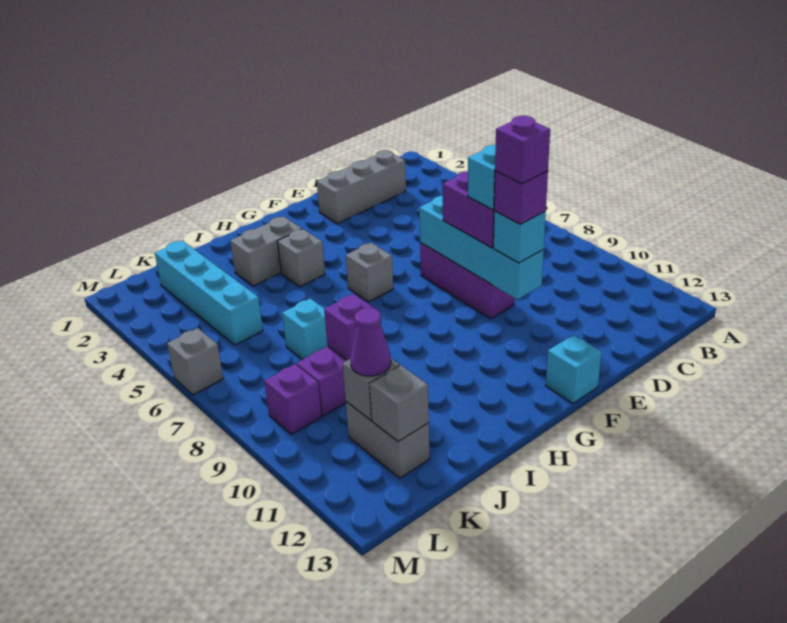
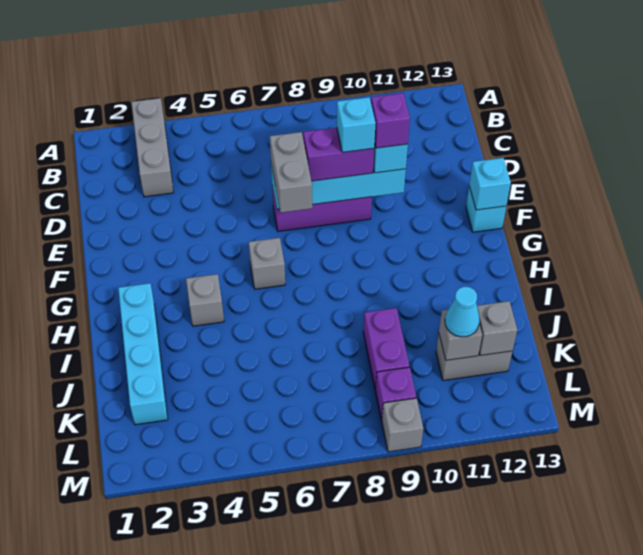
grey brick C2:E2 level 1 -> grey brick A3:C3 level 1
purple brick E10 level 5 -> none
grey brick H3:I3 level 1 -> grey brick E7:F7 level 3
cyan brick J7 level 1 -> cyan brick F13 level 2
purple brick J9 level 2 -> none
cyan brick K2:K5 level 1 -> cyan brick H2:K2 level 1
purple cone K11 level 3 -> cyan cone K11 level 3
grey brick M6 level 1 -> grey brick M9 level 1

